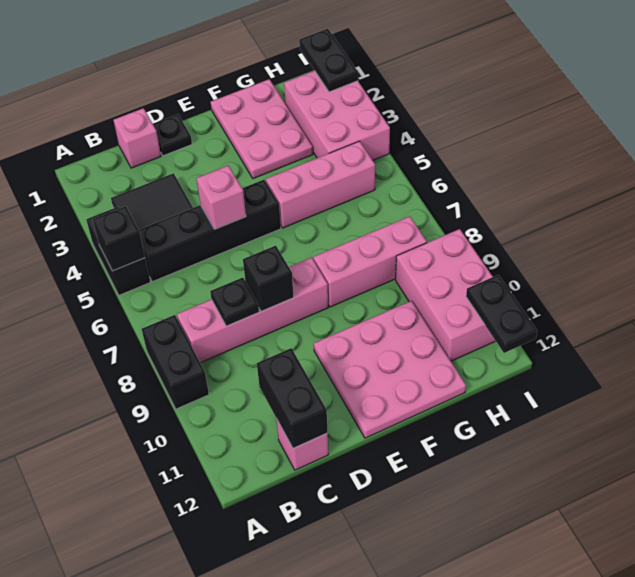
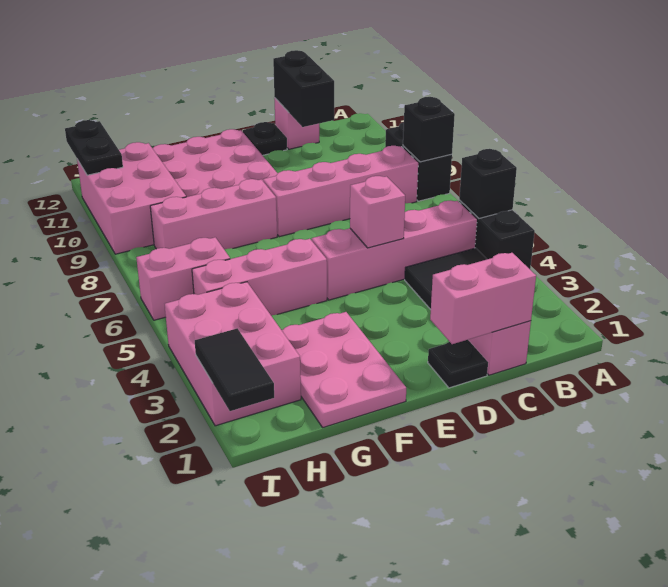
black brick B5:E5 level 1 -> pink brick B5:E5 level 1
none -> pink brick C1:D1 level 2
black plate C8 level 2 -> black plate D12 level 1
black brick D8 level 2 -> black brick A8 level 2
none -> pink brick H6:I6 level 1
black plate I1:I2 level 2 -> black tile I1:I2 level 2

